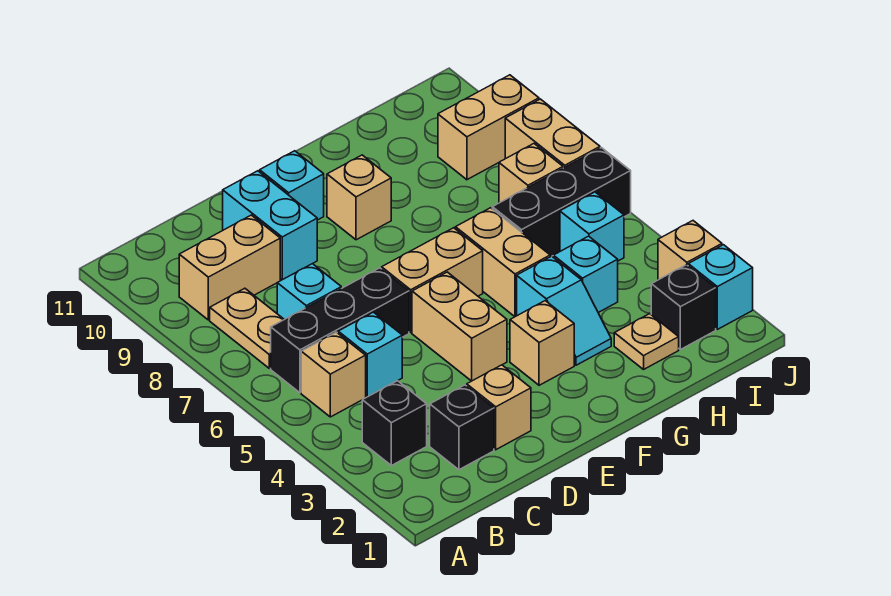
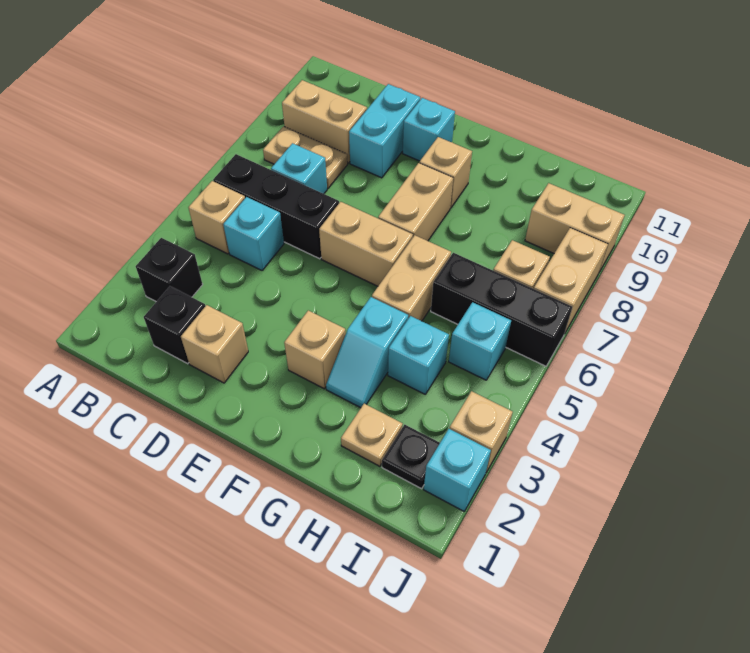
tan plate B7:B8 level 1 -> tan plate B8:C8 level 1
tan brick E4:E5 level 1 -> tan brick F7:F8 level 1
black brick I2 level 1 -> black plate I2 level 1

